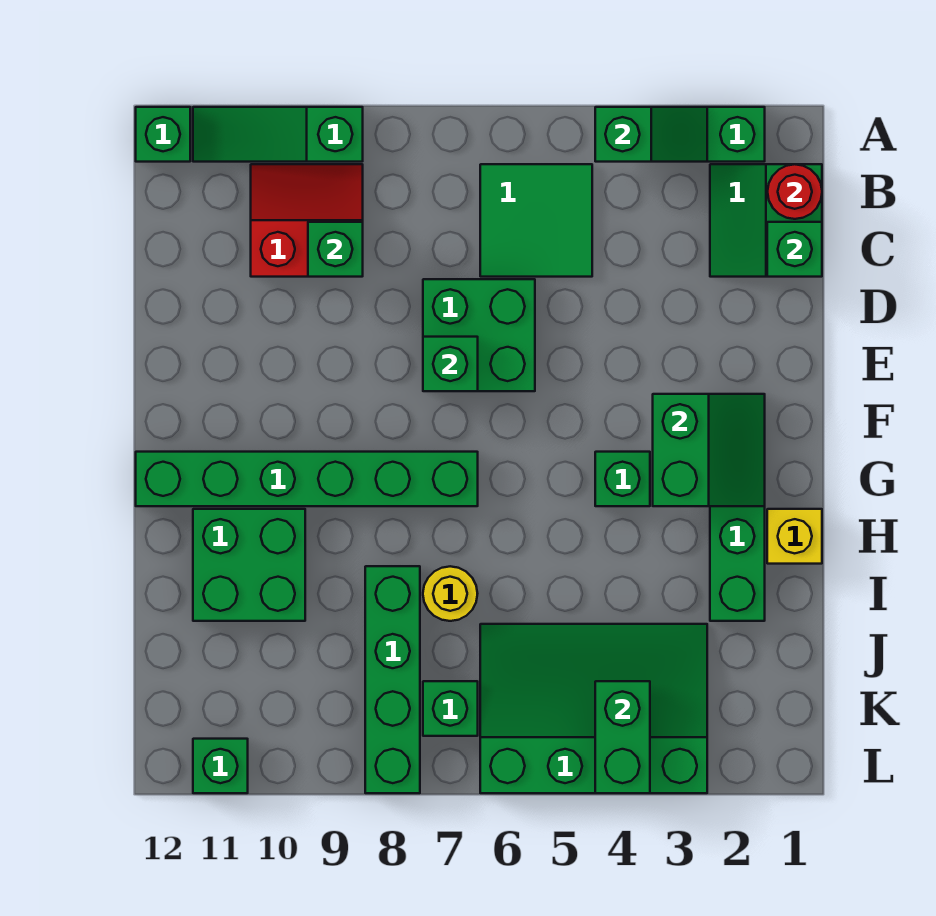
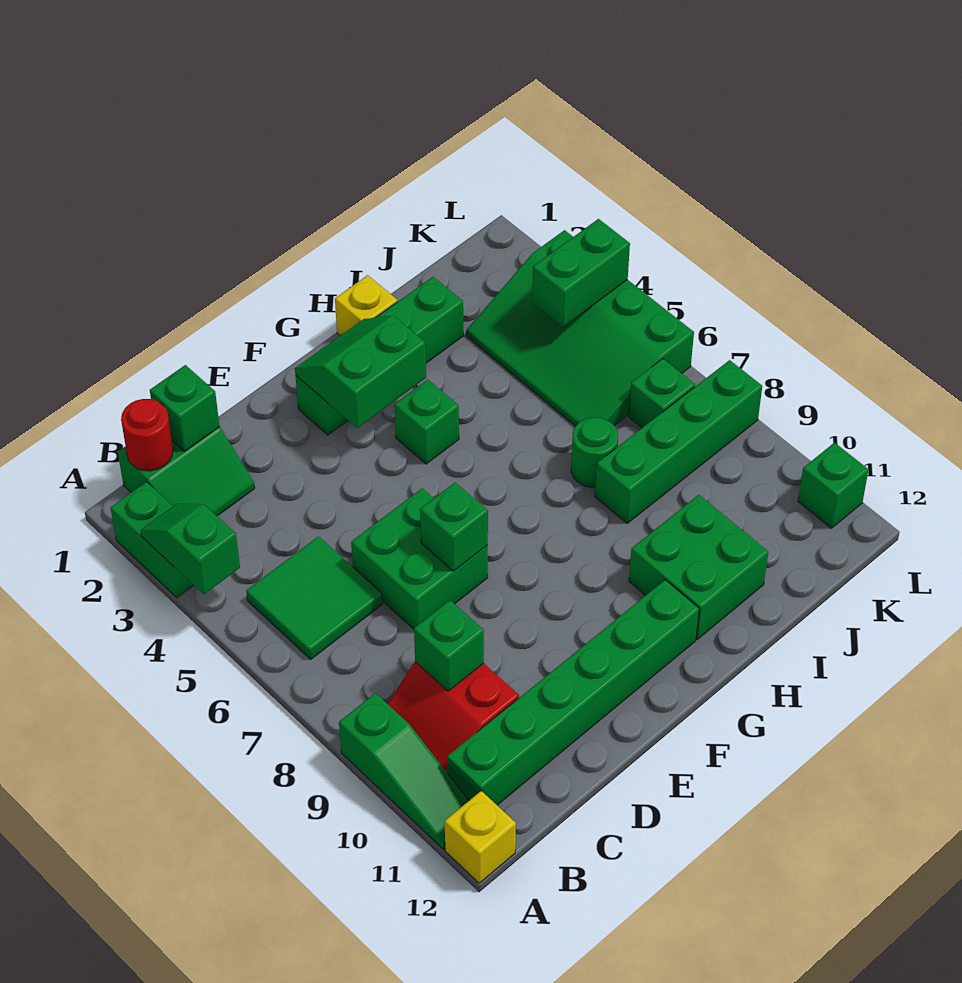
green brick A12 level 1 -> yellow brick A12 level 1
green brick G7:G12 level 1 -> green brick B11:G11 level 1
yellow round brick I7 level 1 -> green round brick I7 level 1

